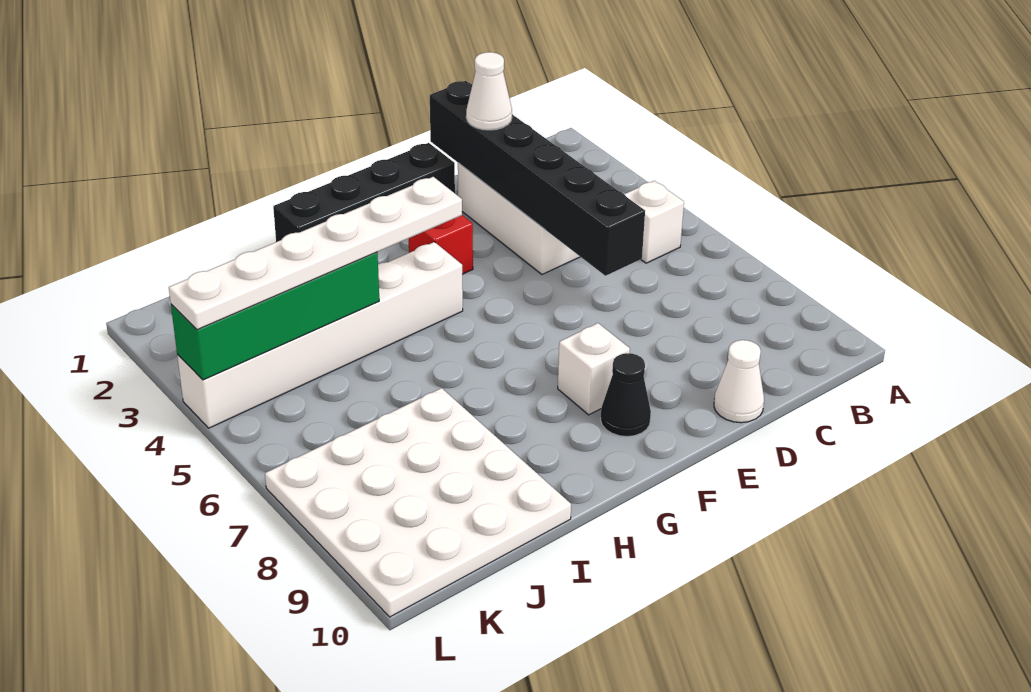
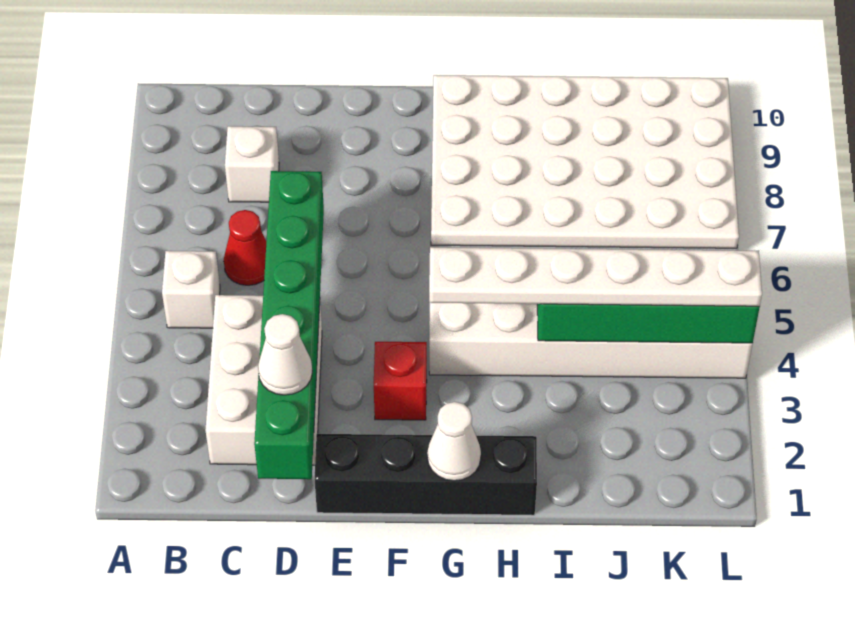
none -> red cone C6 level 1
black brick D1:D6 level 2 -> green brick D1:D6 level 2
white cone D10 level 1 -> white cone G1 level 2
white brick F8 level 1 -> white brick C8 level 1
black cone F9 level 1 -> none
white plate I7:L10 level 1 -> white plate G7:L10 level 1

